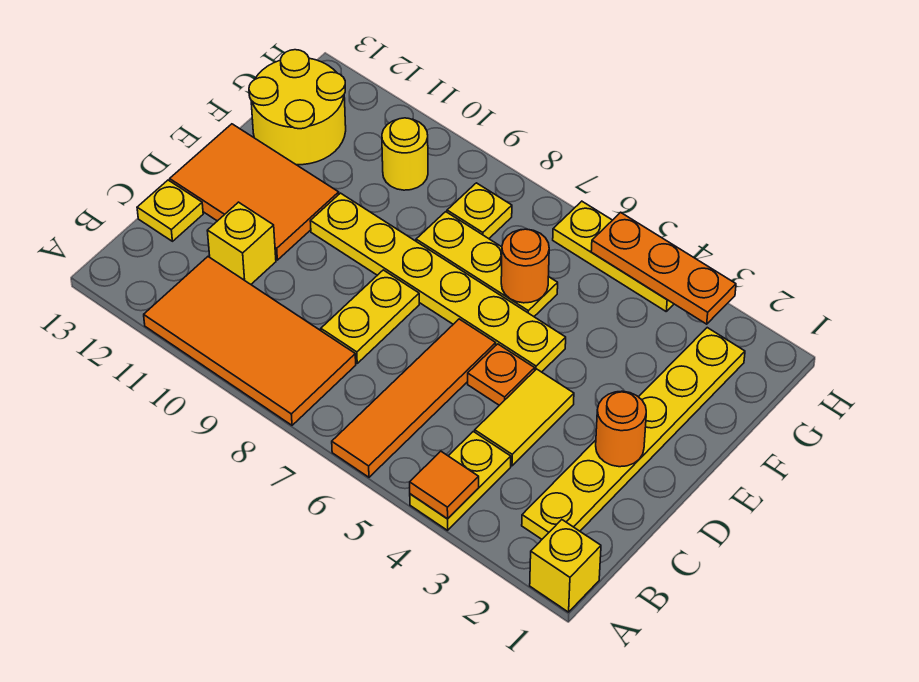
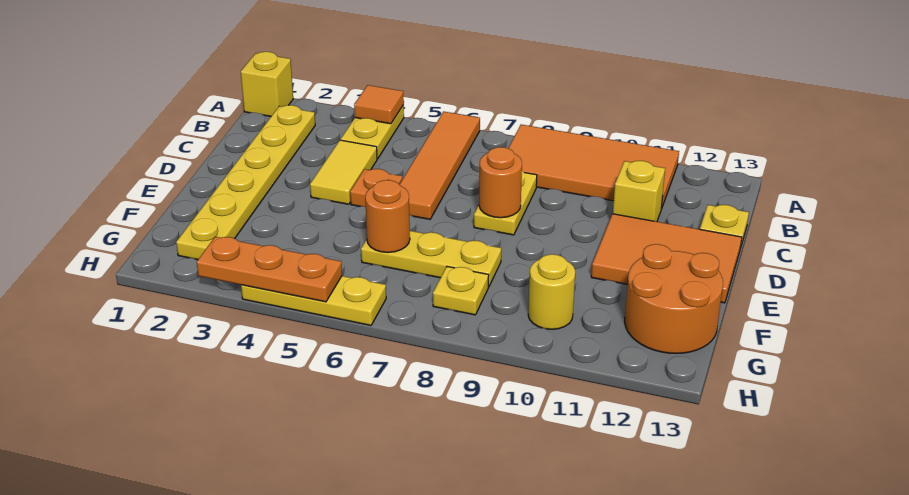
orange round brick D2 level 2 -> orange round brick D8 level 2
yellow plate E5:E10 level 1 -> none
yellow round brick F12:G13 level 1 -> orange round brick F12:G13 level 1

